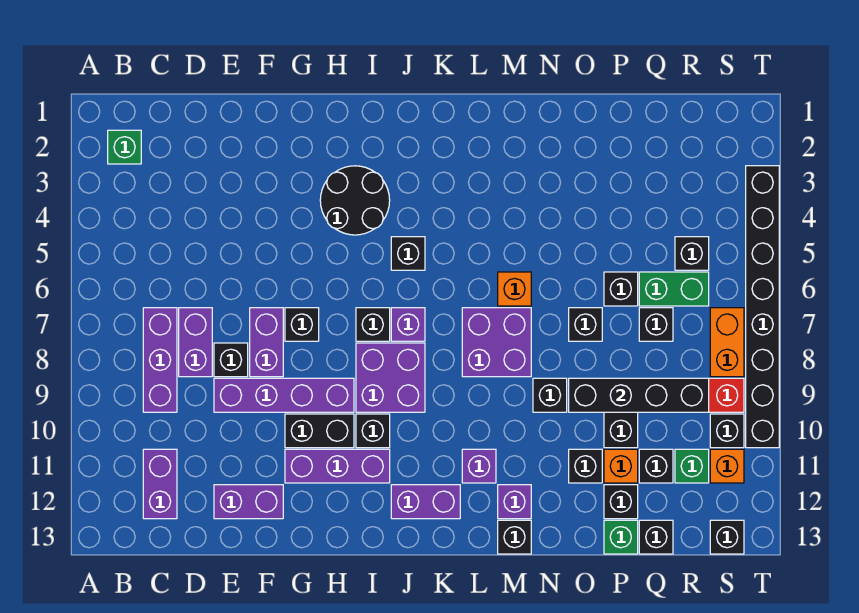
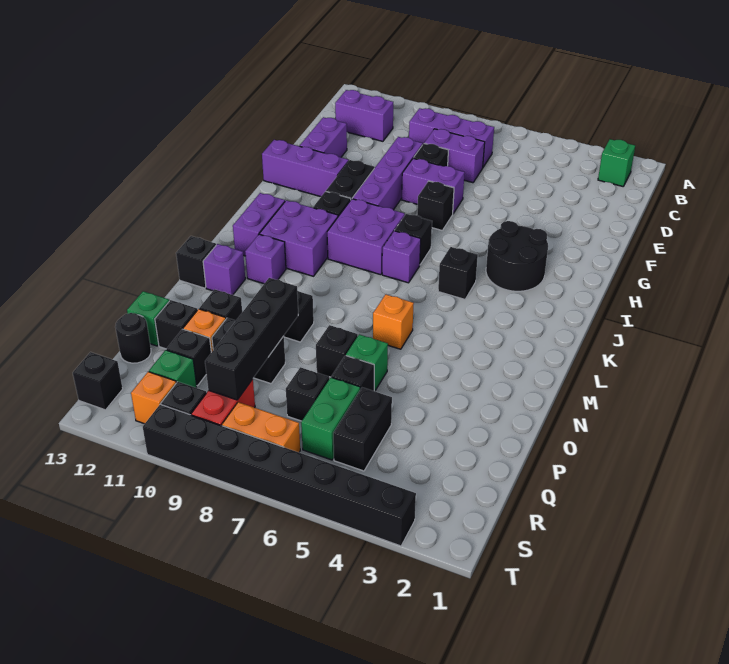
purple brick G11:I11 level 1 -> purple brick G11:G13 level 1
purple brick L7:M8 level 1 -> purple brick J10:K11 level 1
none -> green brick O6 level 1
black brick Q13 level 1 -> black round brick Q13 level 1
black brick R5 level 1 -> black brick Q5:R5 level 1

